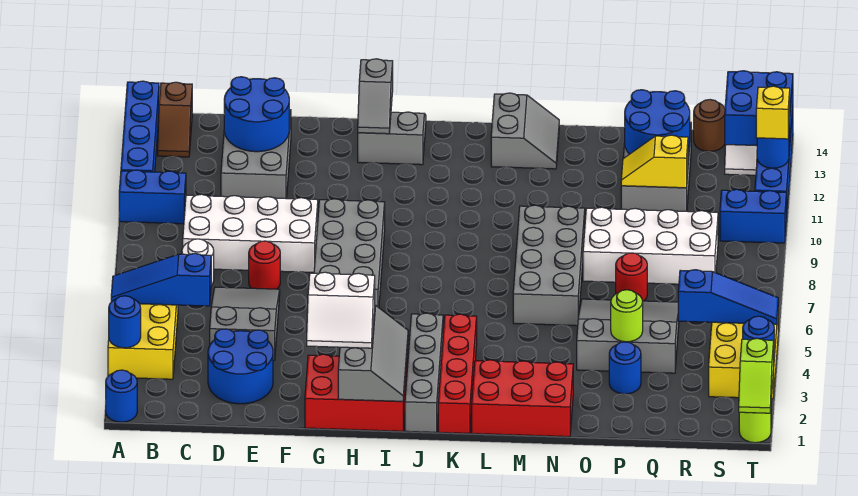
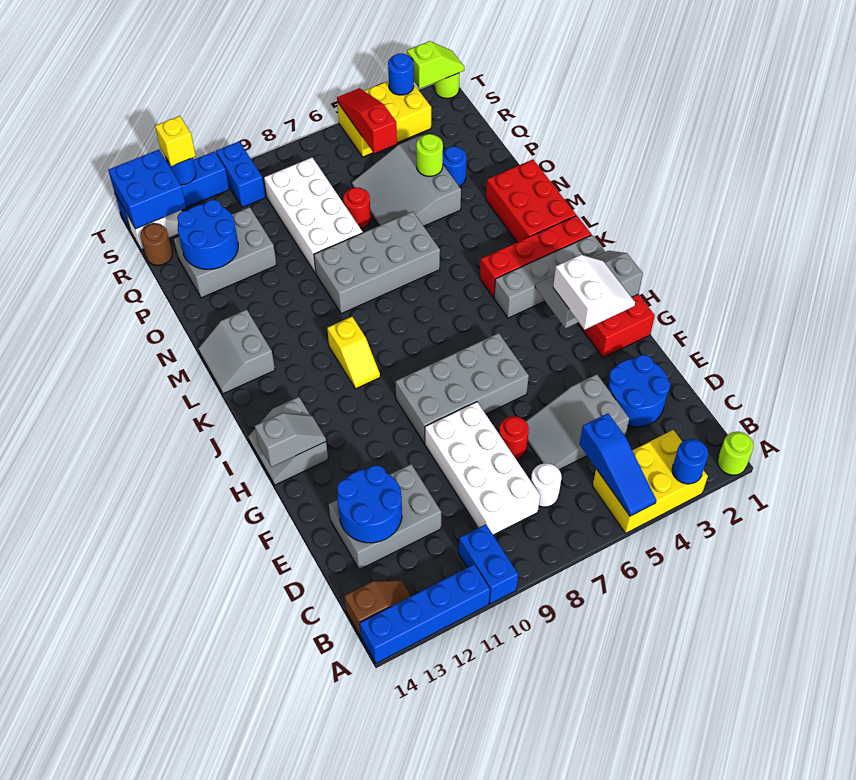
blue round brick A1 level 1 -> lime round brick A1 level 1
grey slope L13:M14 level 1 top L -> grey slope L13:M14 level 1 top 13
yellow slope P11:Q11 level 2 top Q -> yellow slope J10:K10 level 1 top K
blue slope R5:T5 level 2 top R -> red slope R5:T5 level 2 top R

